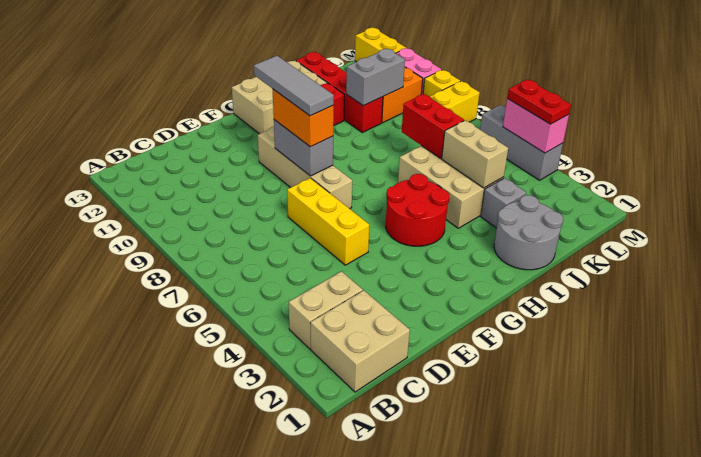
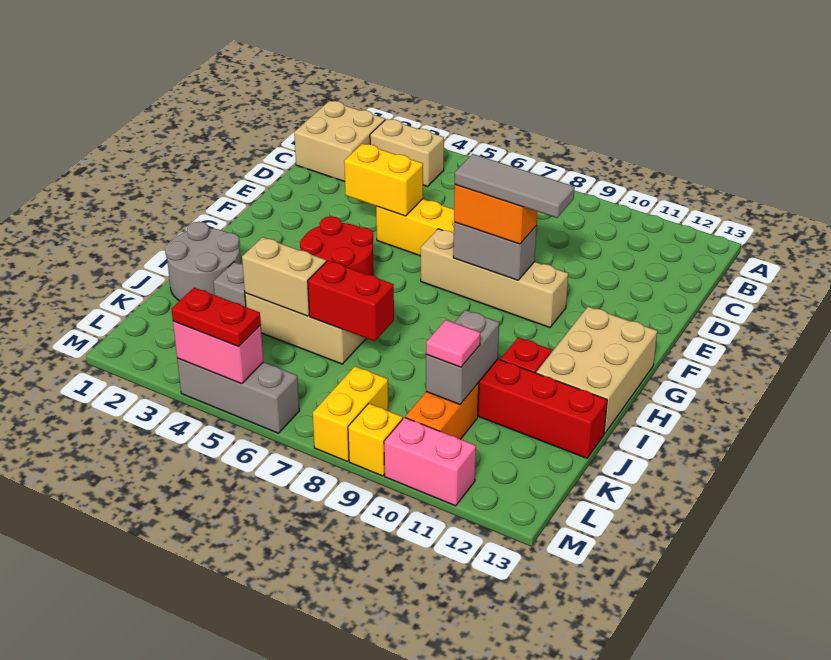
tan brick B3:C3 level 1 -> tan brick B3:B4 level 1
none -> pink tile K10 level 3
yellow brick M12:M13 level 1 -> yellow brick E4:E5 level 2

